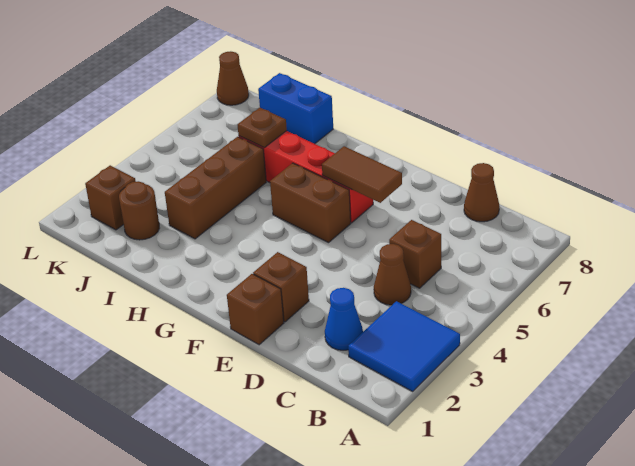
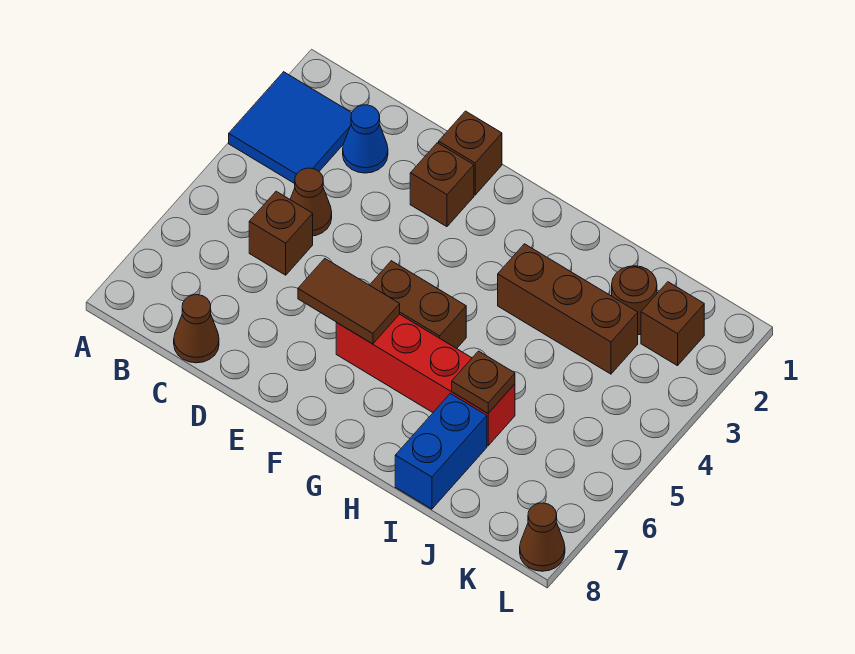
brown brick I3:I5 level 1 -> brown brick H3:J3 level 1
blue brick I8:J8 level 1 -> blue brick I7:I8 level 1

